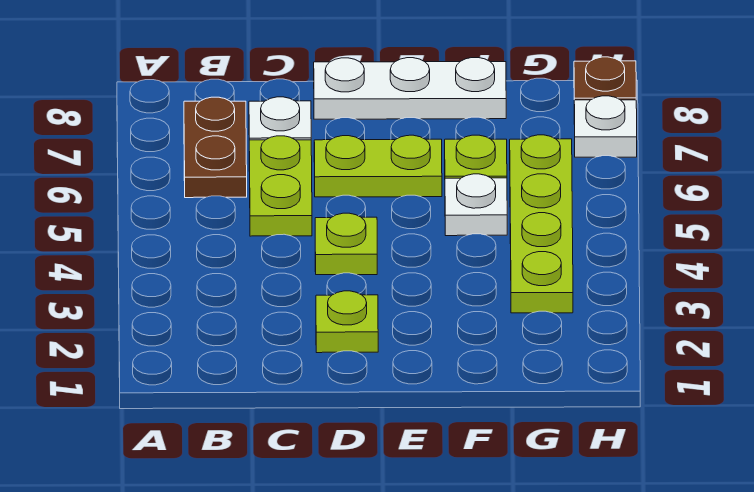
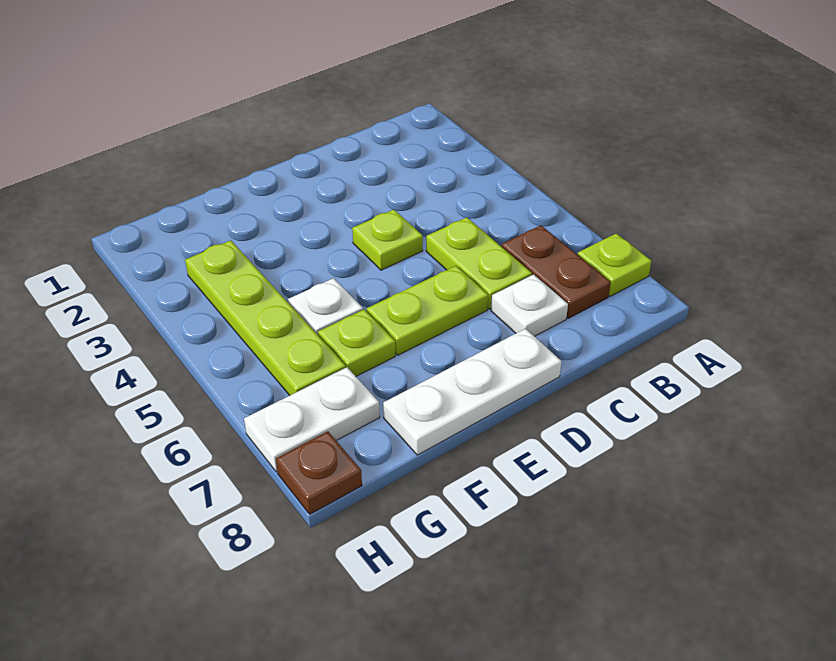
lime plate D2 level 1 -> lime plate A7 level 1
white plate H7 level 1 -> white plate G7:H7 level 1

